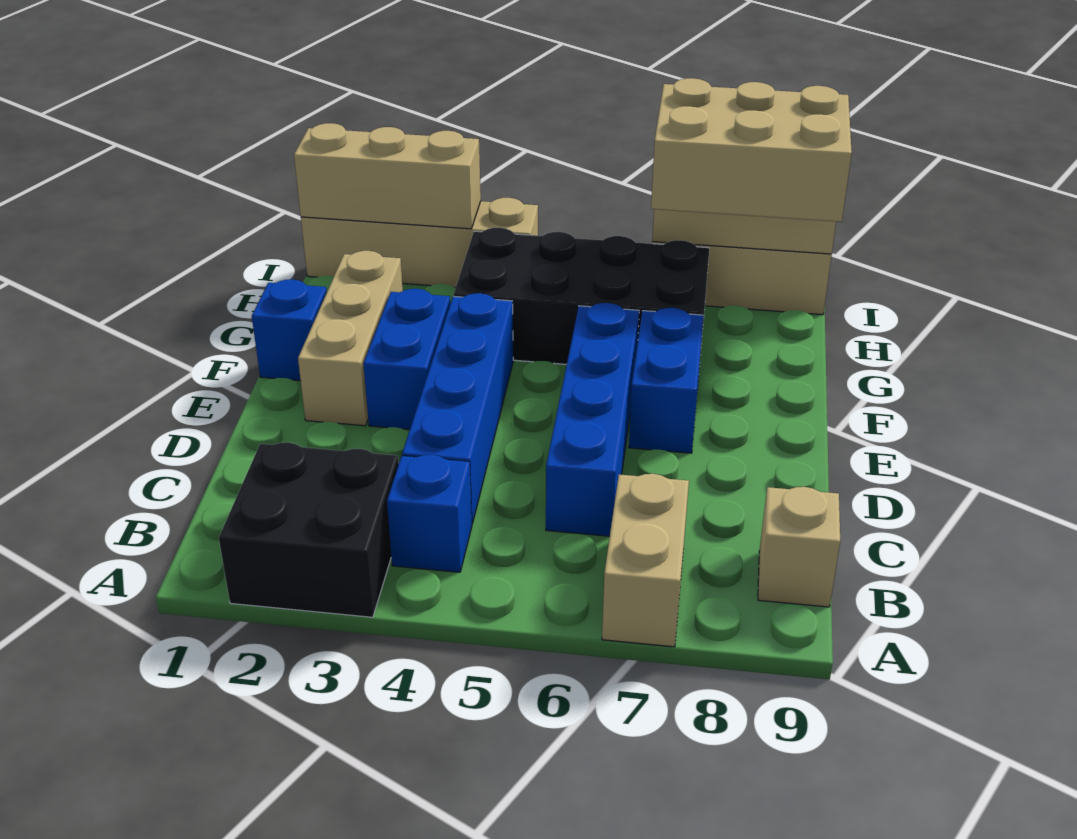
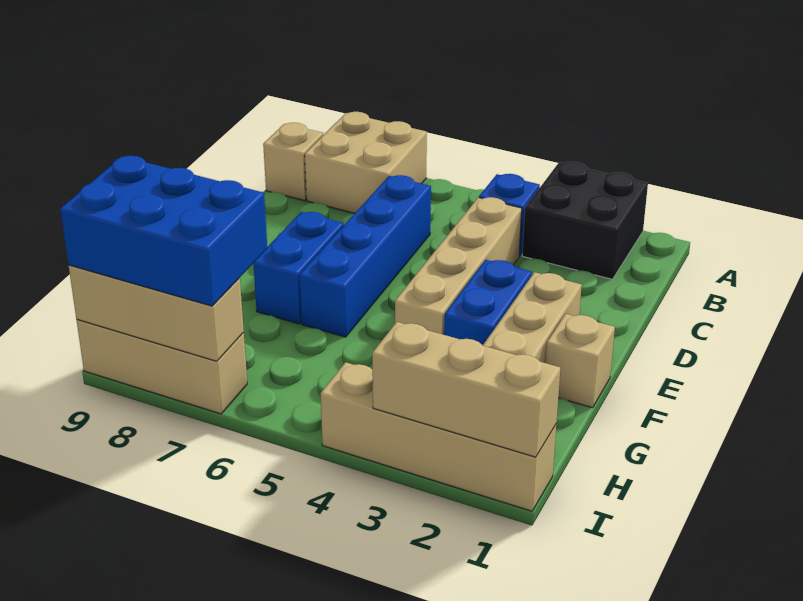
tan brick A7:B7 level 1 -> tan brick A7:B8 level 1
blue brick C4:F4 level 1 -> tan brick C4:F4 level 1
blue brick F1 level 1 -> tan brick F1 level 1
black brick G4:H7 level 1 -> none
tan brick H7:I9 level 3 -> blue brick H7:I9 level 3

